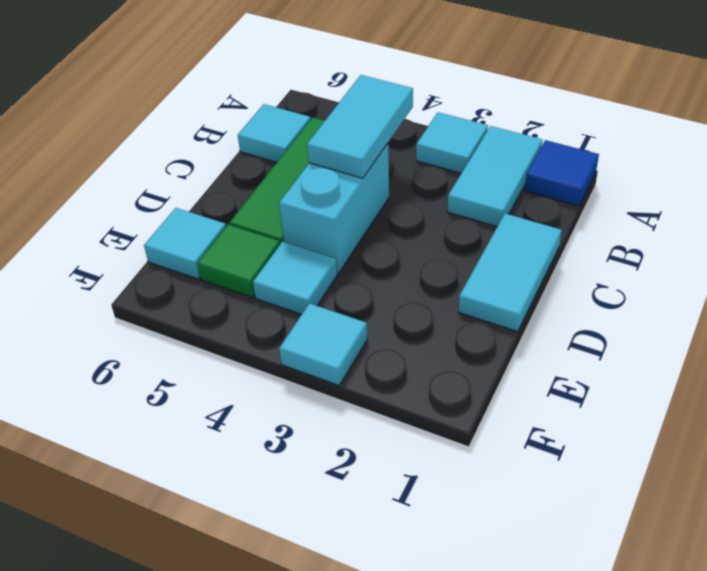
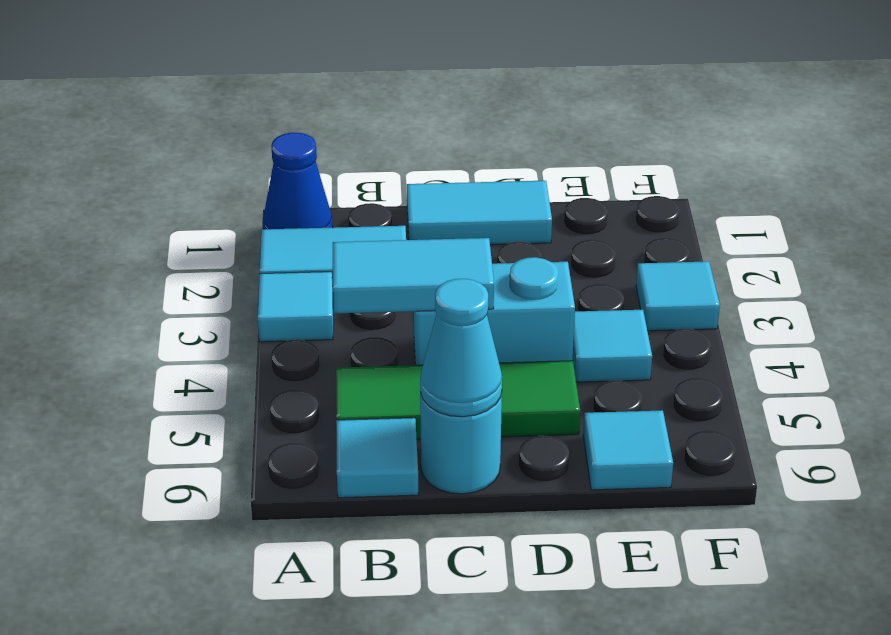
blue tile A1 level 1 -> blue cone A1 level 1
none -> cyan round brick C6 level 1
none -> cyan cone C6 level 2
green tile E5 level 1 -> none

